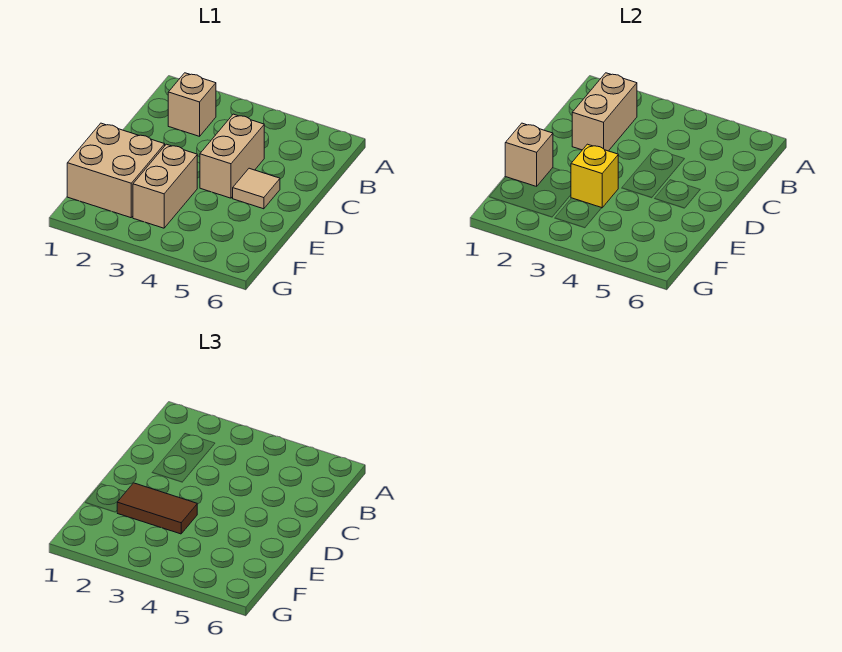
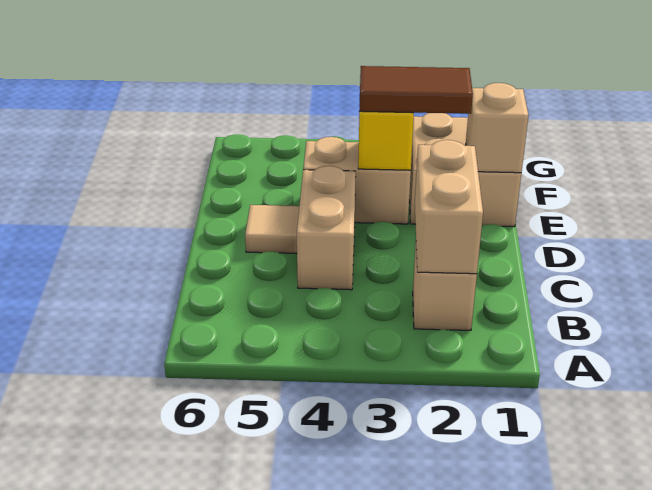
tan brick E3:F3 level 1 -> tan brick E3:E4 level 1

